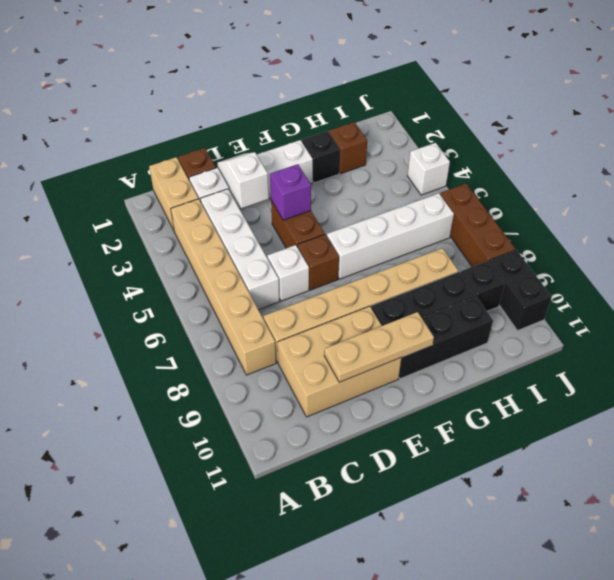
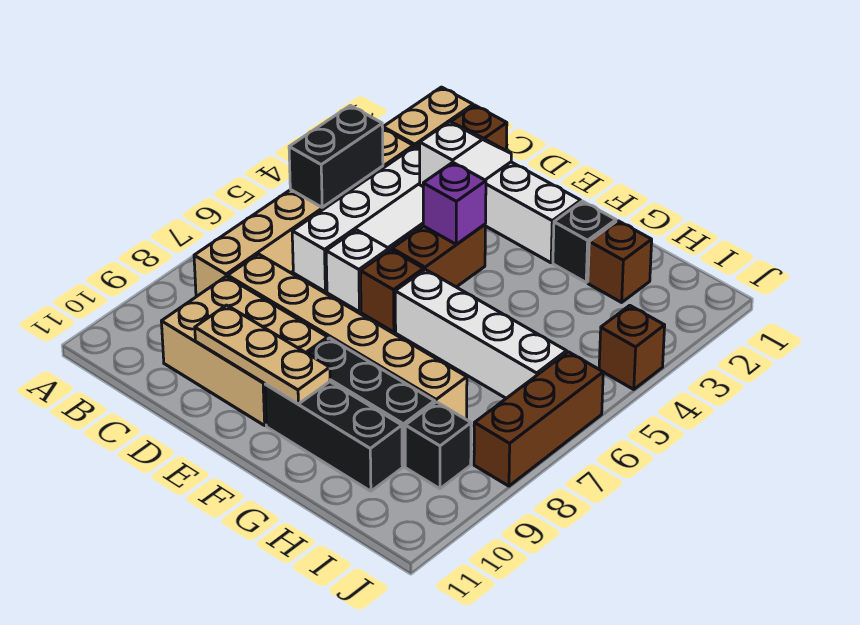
white brick J4 level 1 -> brown brick J4 level 1
black brick J9:J10 level 1 -> black brick B4:B5 level 2

